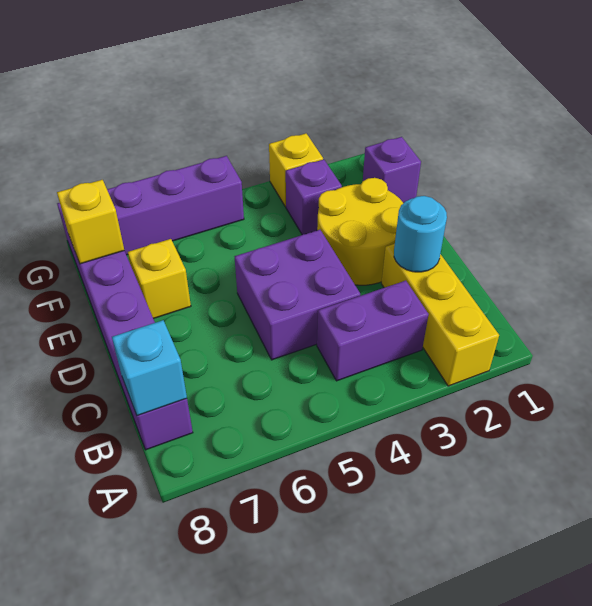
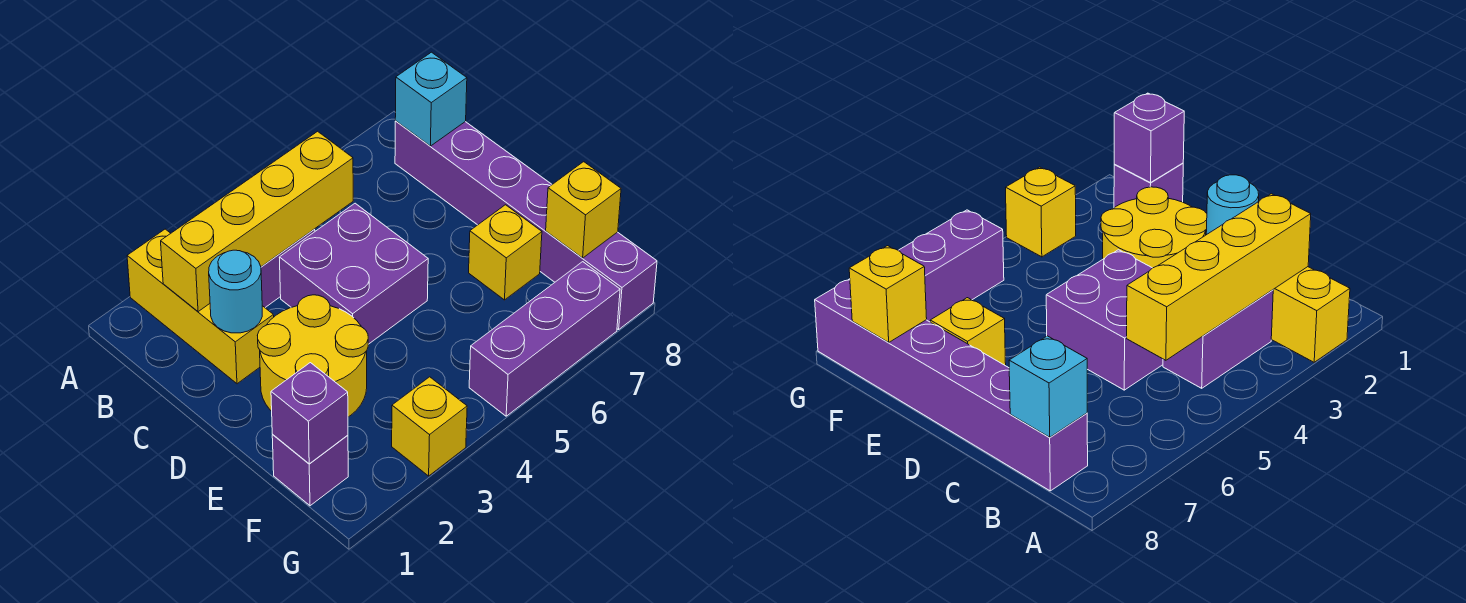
none -> yellow brick B2:B5 level 2
purple brick F3 level 1 -> purple brick F1 level 2

